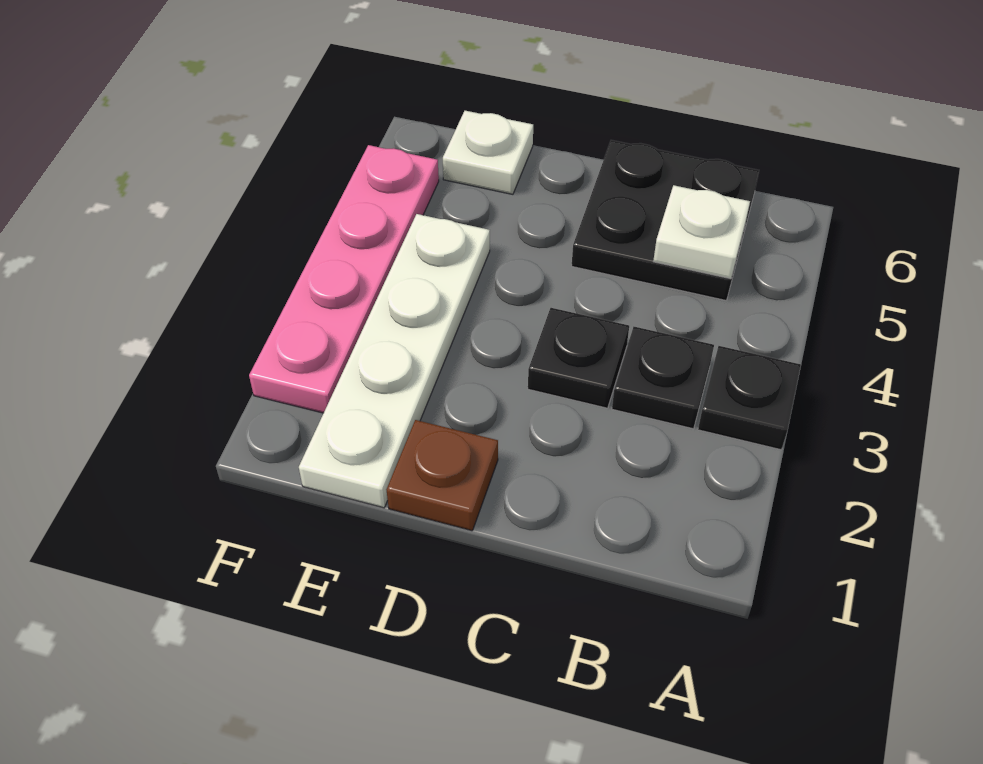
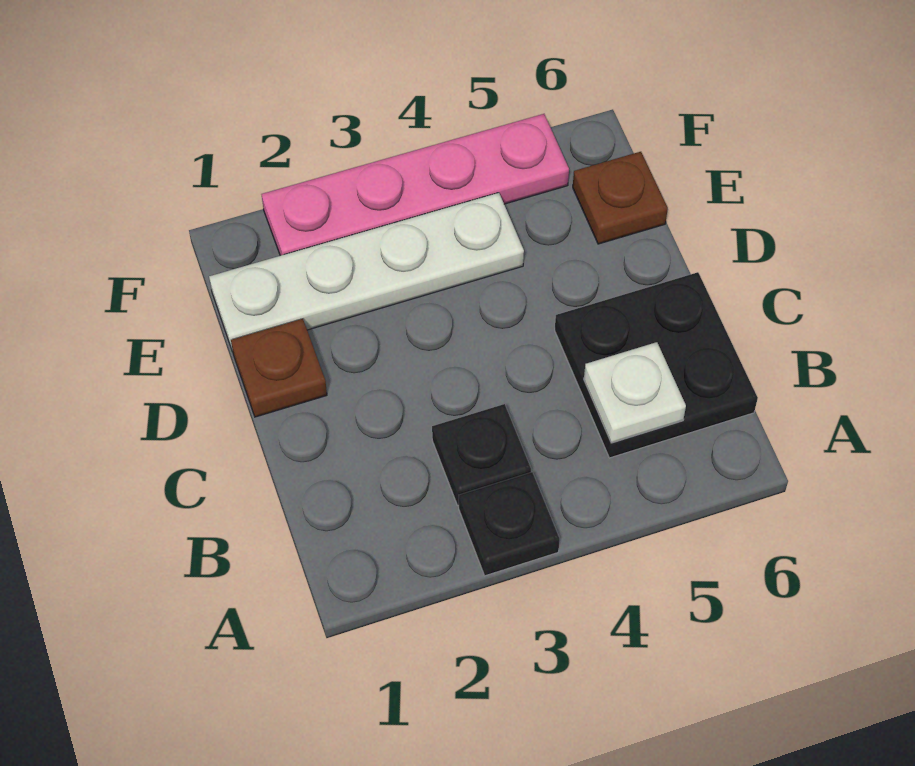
black plate C3 level 1 -> none
white plate E6 level 1 -> brown plate E6 level 1

